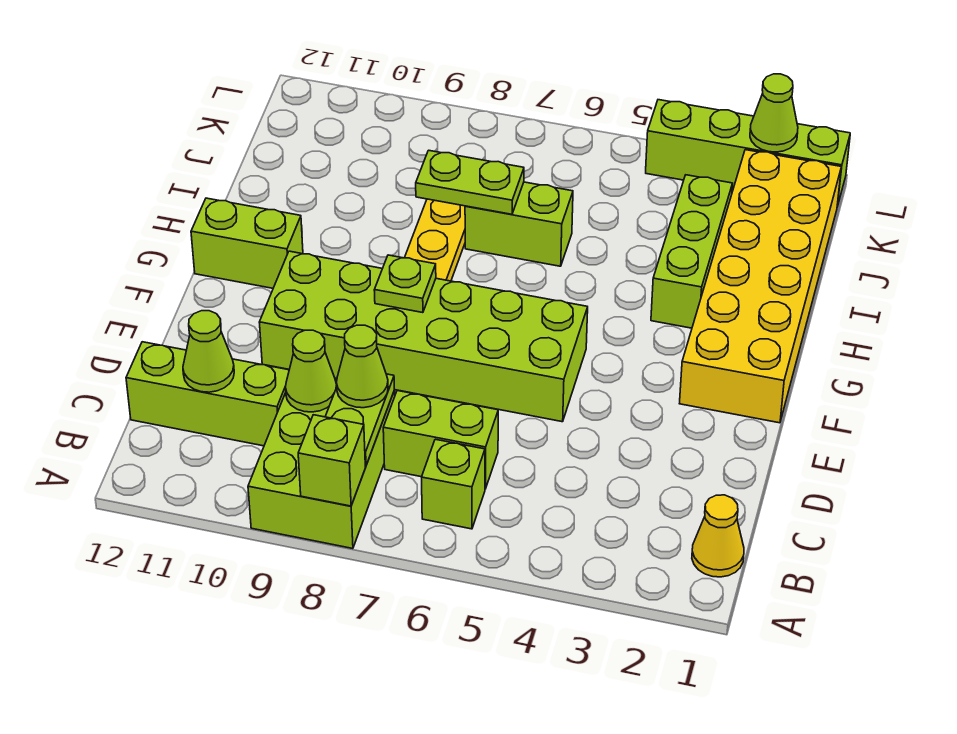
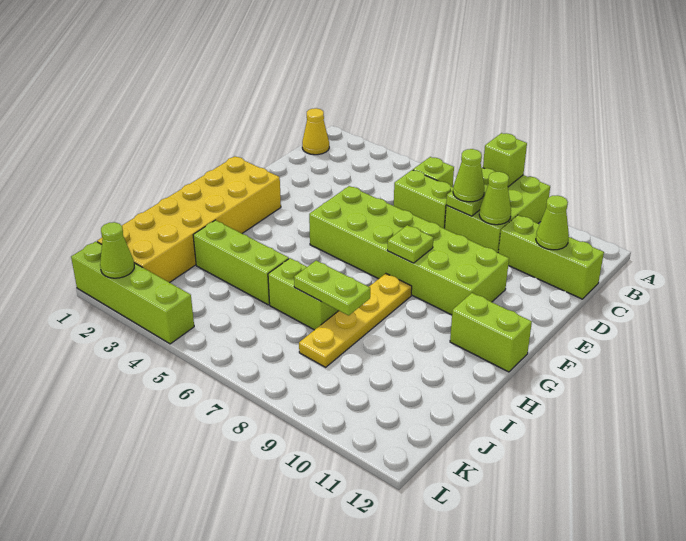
lime brick H3:J3 level 1 -> lime brick I3:I5 level 1

